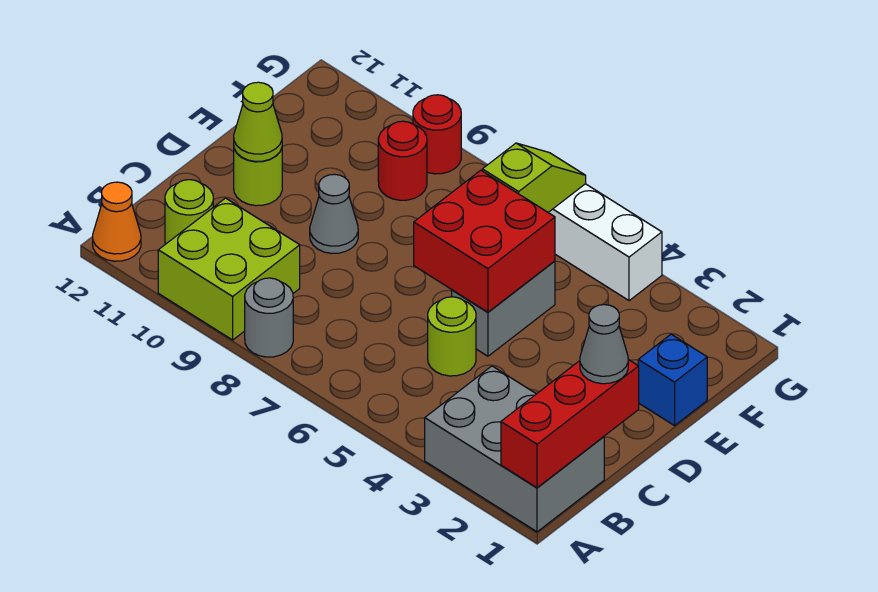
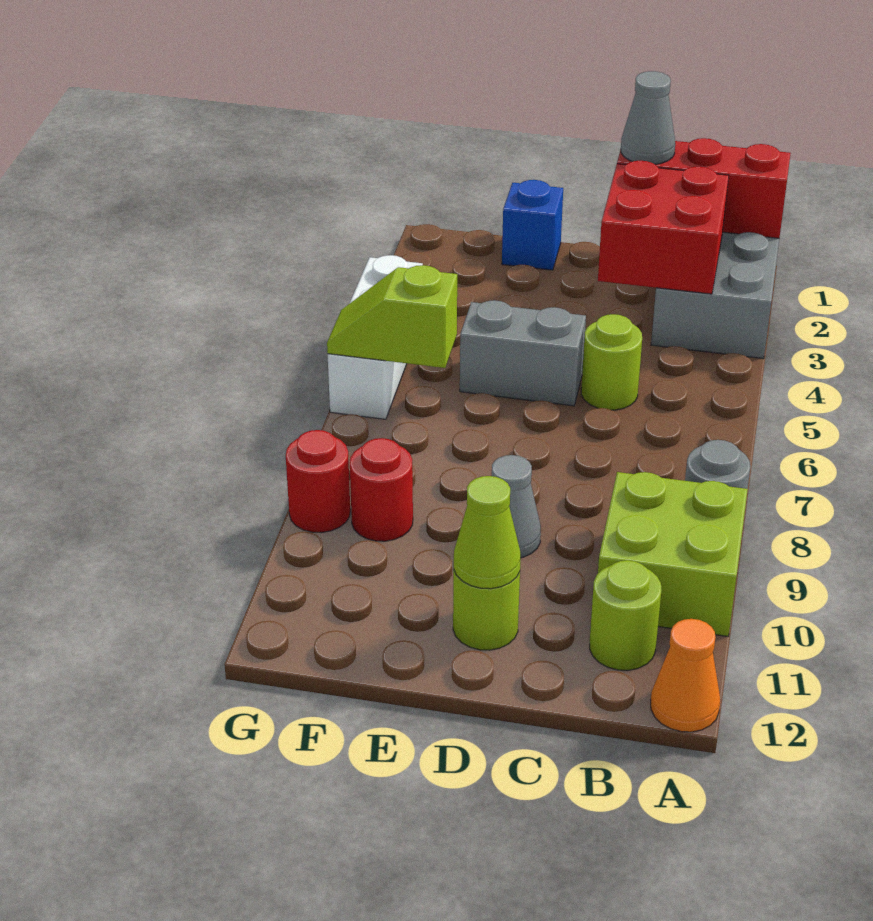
red brick D5:E6 level 2 -> red brick B2:C3 level 2

